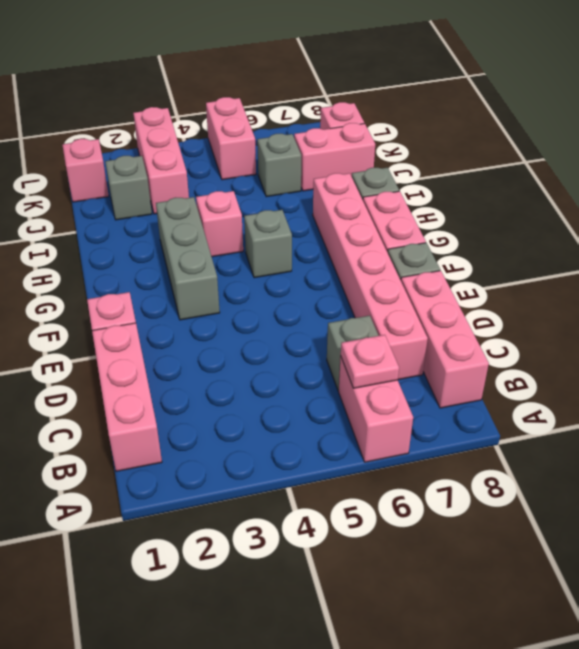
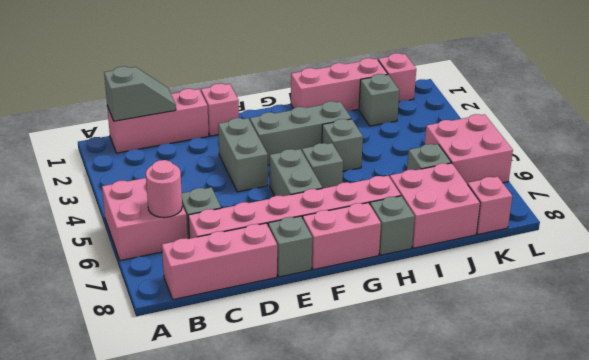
pink brick A6:B6 level 1 -> pink brick A5:B6 level 1
none -> grey slope B1:C1 level 2 top B
pink plate B6 level 2 -> pink round brick B6 level 2
none -> grey brick E3:E4 level 1
none -> grey brick F5:F6 level 1
pink brick H4 level 1 -> grey brick H4 level 1
pink brick J3:L3 level 1 -> pink brick H1:J1 level 1
pink brick J7:J8 level 1 -> pink brick I7:J8 level 1
pink brick K5:L5 level 1 -> pink brick K5:L6 level 1

